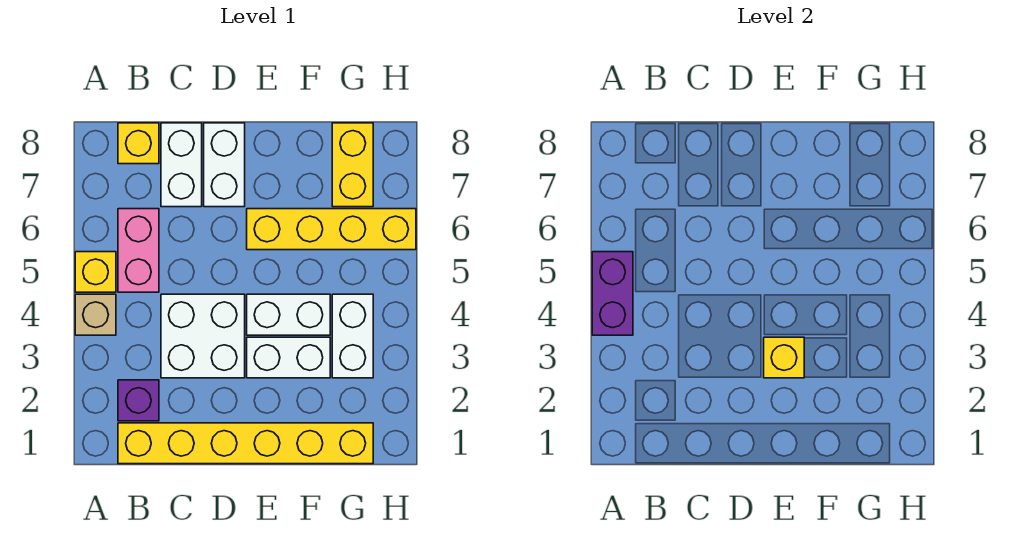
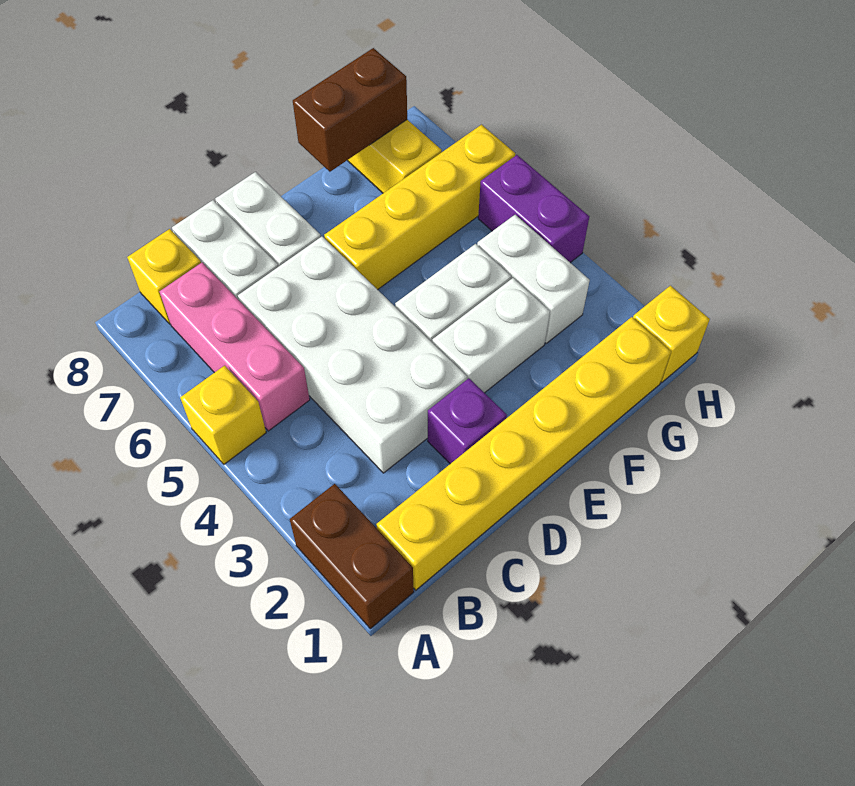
none -> brown brick A1:A2 level 1
tan brick A4 level 1 -> none
purple brick A4:A5 level 2 -> purple brick H4:H5 level 1
purple brick B2 level 1 -> purple brick D2 level 1
pink brick B5:B6 level 1 -> pink brick B5:B7 level 1
white brick C3:D4 level 1 -> white brick C3:D6 level 1
yellow brick E3 level 2 -> yellow brick H1 level 1
none -> brown brick F8:G8 level 2

